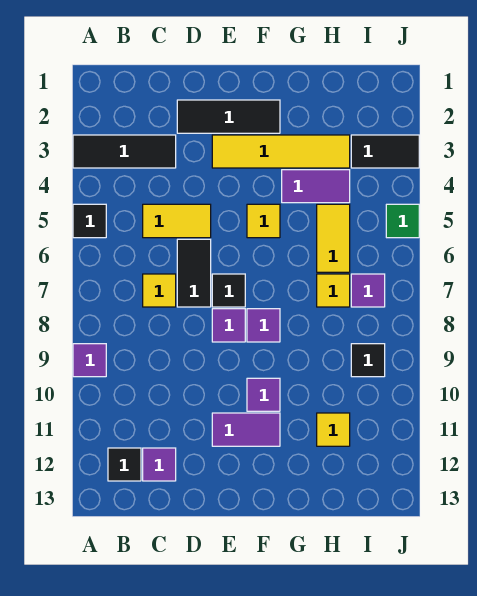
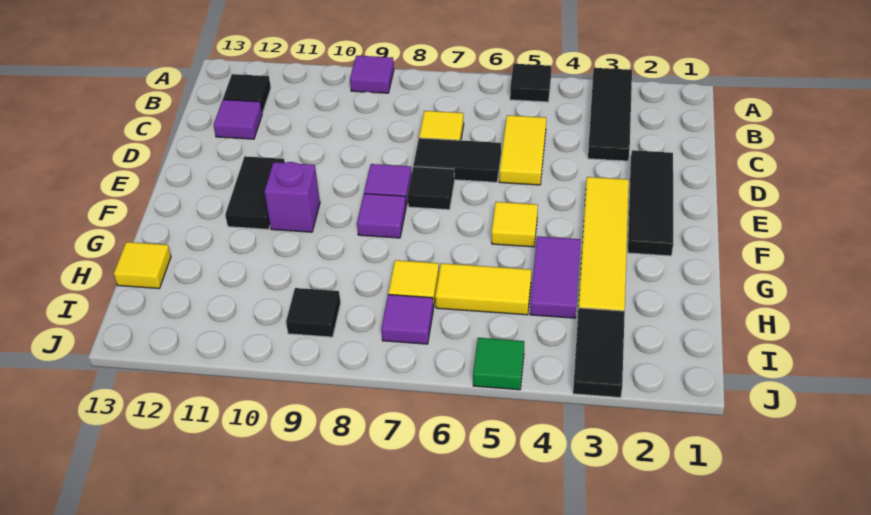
purple tile E11:F11 level 1 -> black tile E11:F11 level 1
purple tile F10 level 1 -> purple brick F10 level 1
yellow tile H11 level 1 -> yellow tile H13 level 1

